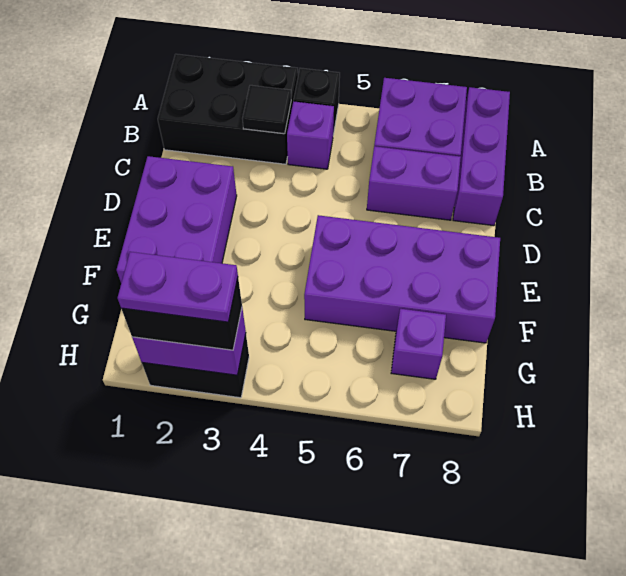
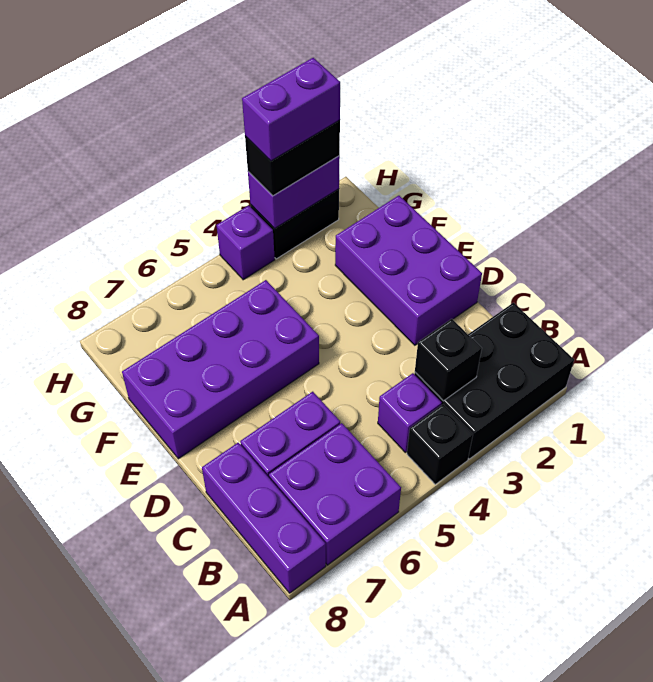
black tile B3 level 2 -> black brick B3 level 2
purple brick G7 level 1 -> purple brick H4 level 1
purple plate H2:H3 level 4 -> purple brick H2:H3 level 4

